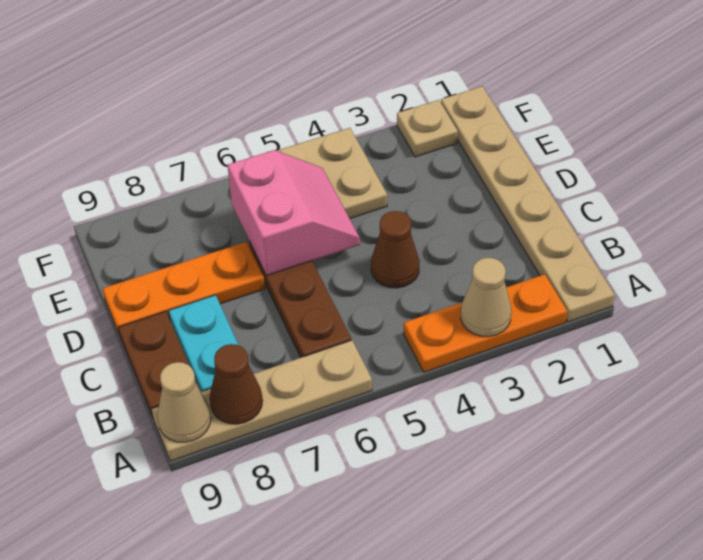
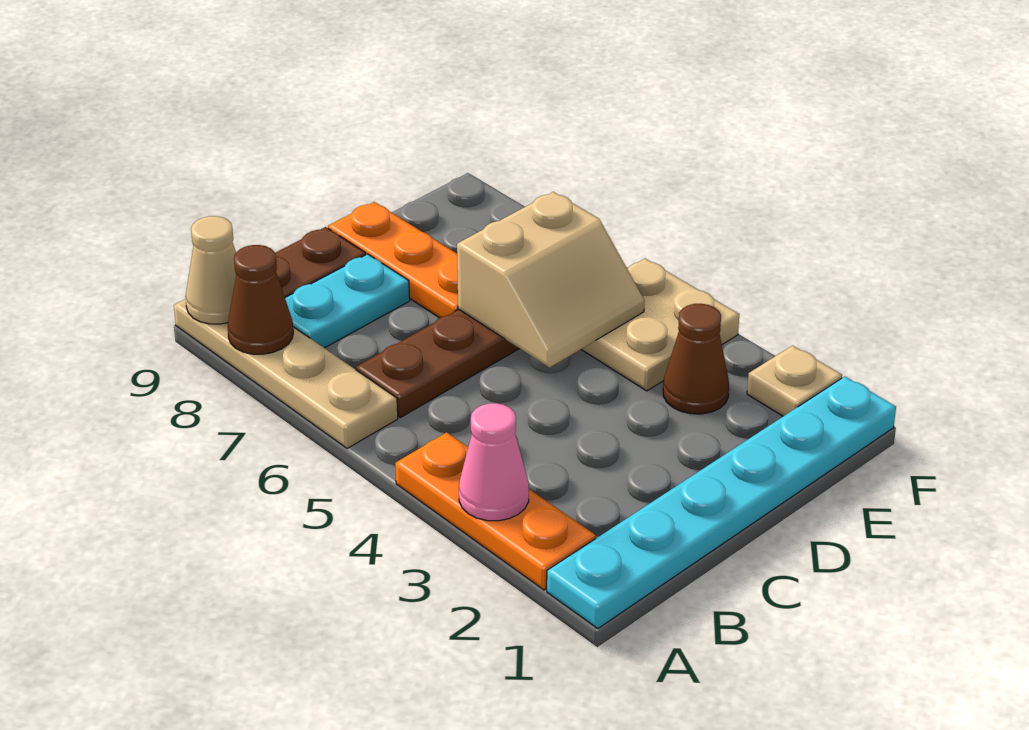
tan plate A1:F1 level 1 -> cyan plate A1:F1 level 1
tan cone A3 level 2 -> pink cone A3 level 2
brown cone C4 level 1 -> brown cone E3 level 1
pink slope D5:E6 level 2 top 6 -> tan slope D5:E6 level 2 top 6

